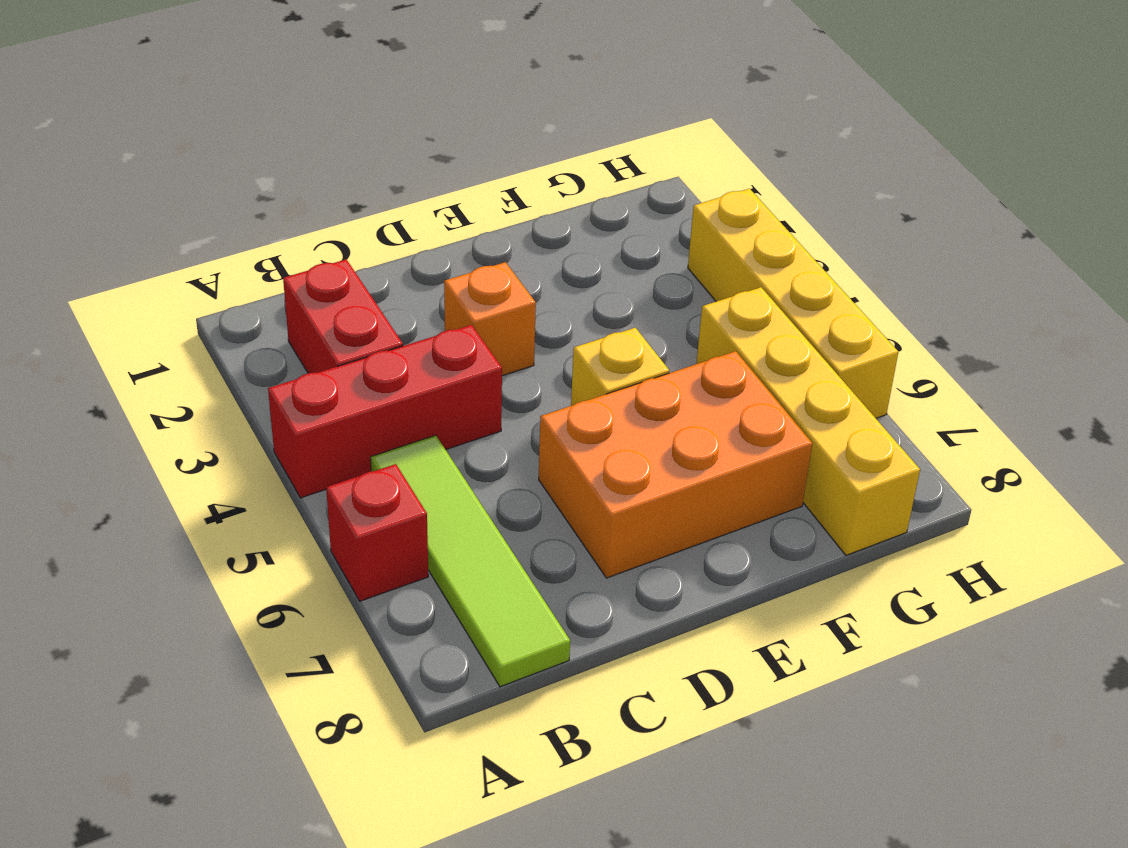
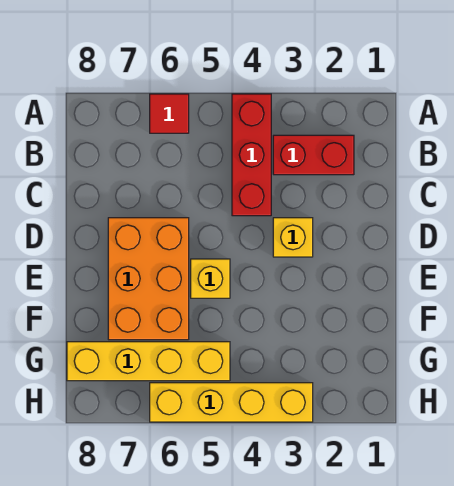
red brick A6 level 1 -> red tile A6 level 1
lime tile B5:B8 level 1 -> none
orange brick D3 level 1 -> yellow brick D3 level 1

